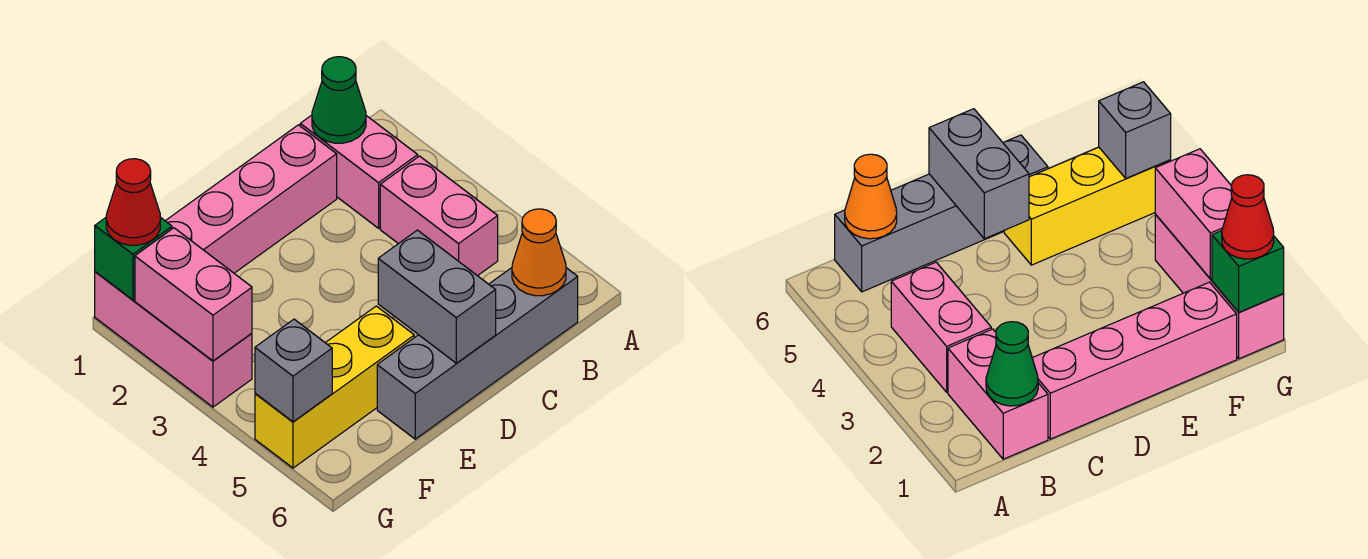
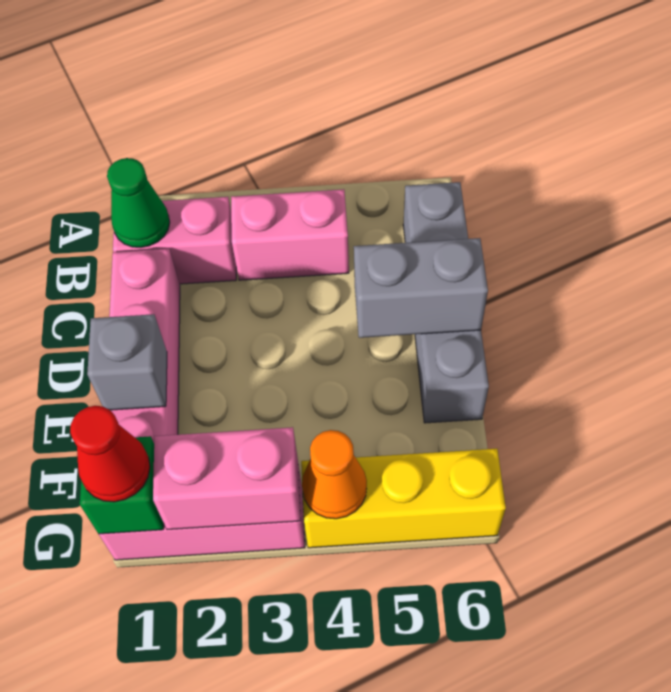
orange cone B6 level 2 -> orange cone G4 level 2
yellow brick E5:G5 level 1 -> yellow brick G4:G6 level 1
grey brick G5 level 2 -> grey brick E1 level 2

